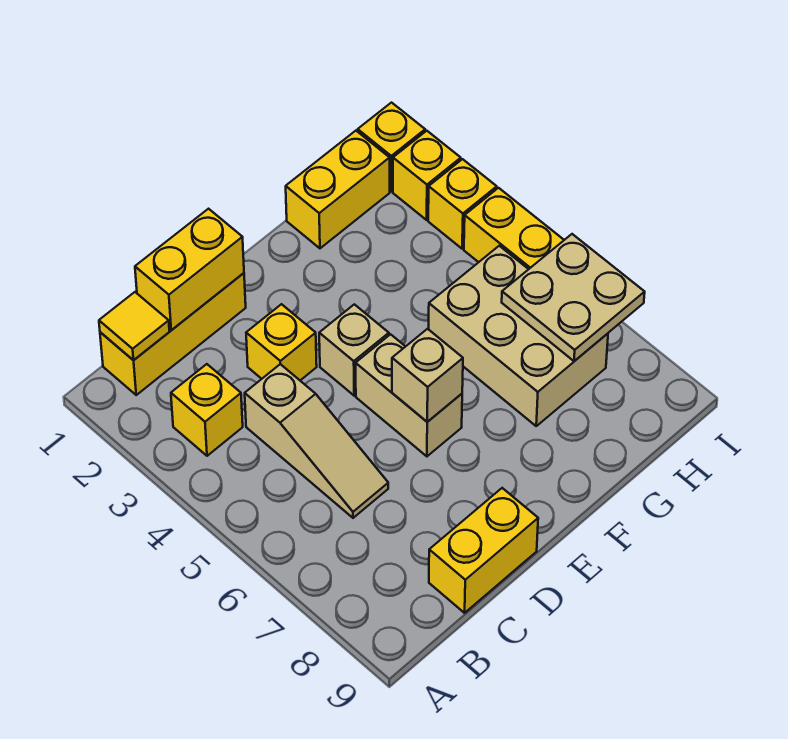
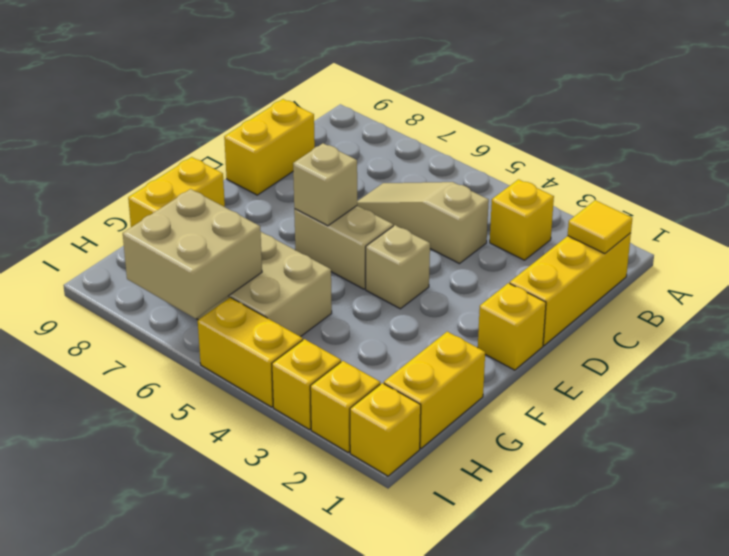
yellow brick C1:D1 level 2 -> yellow brick F9:G9 level 1
yellow brick D3 level 1 -> yellow brick E1 level 1
tan plate H6:I7 level 2 -> tan brick H6:I7 level 2

